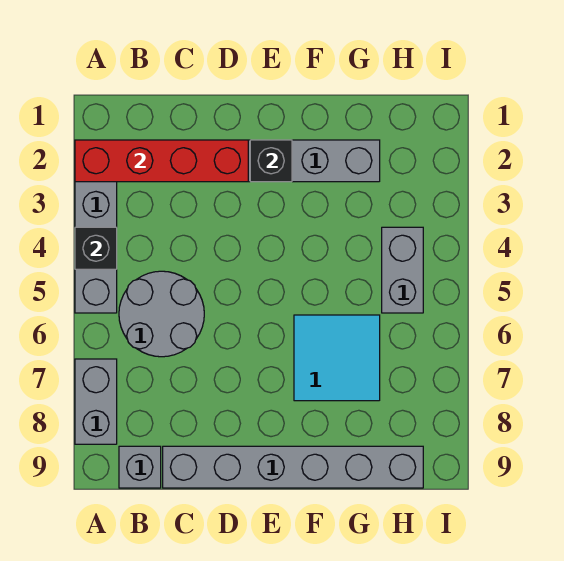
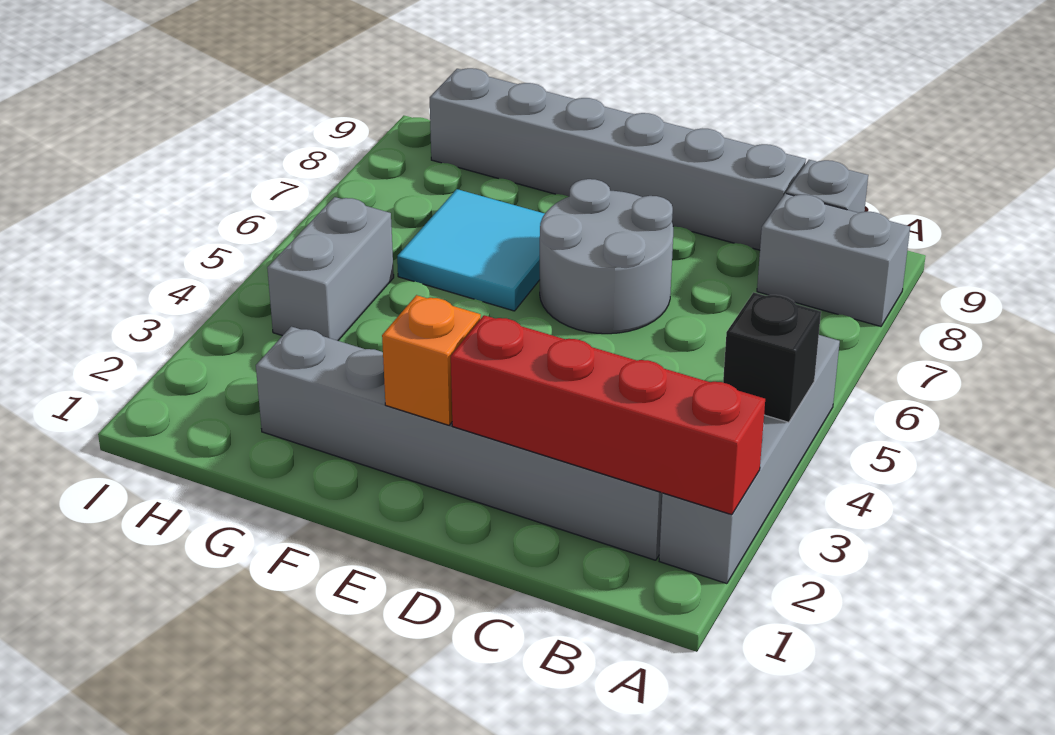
grey brick A7:A8 level 1 -> grey brick A8:B8 level 1
grey round brick B5:C6 level 1 -> grey round brick D6:E7 level 1
black brick E2 level 2 -> orange brick E2 level 2

